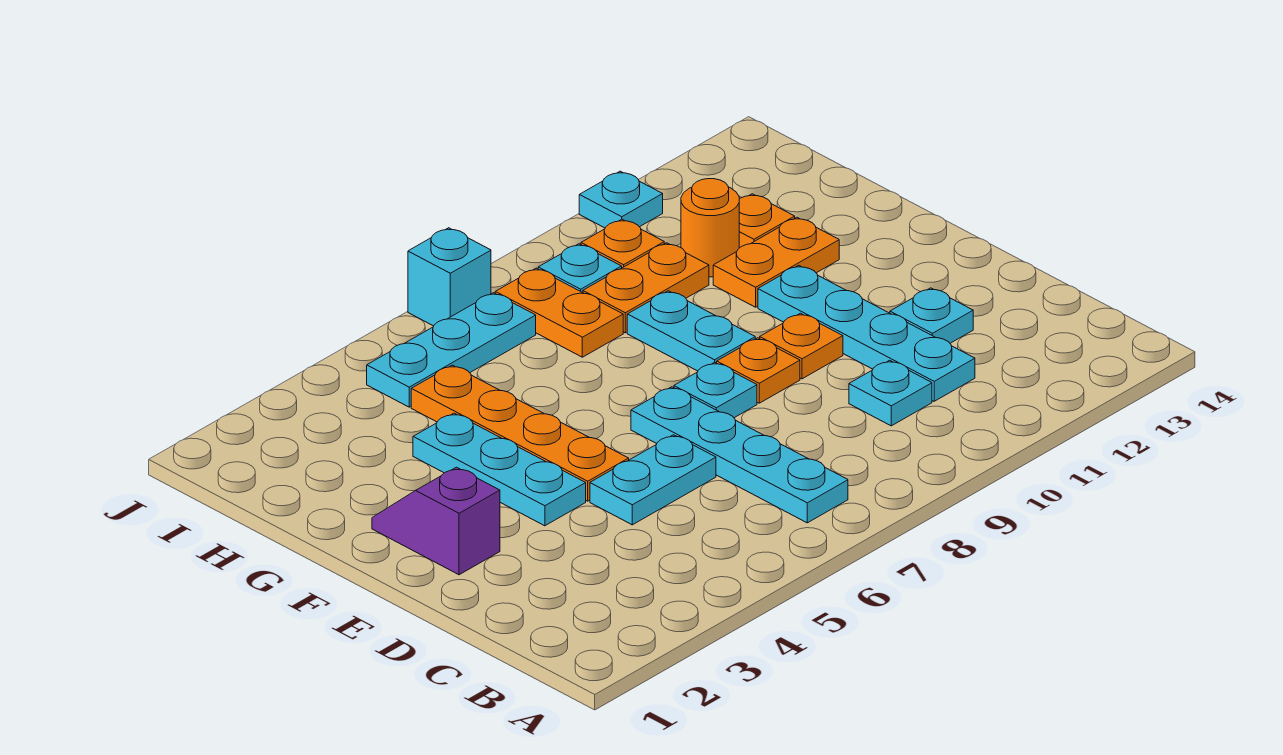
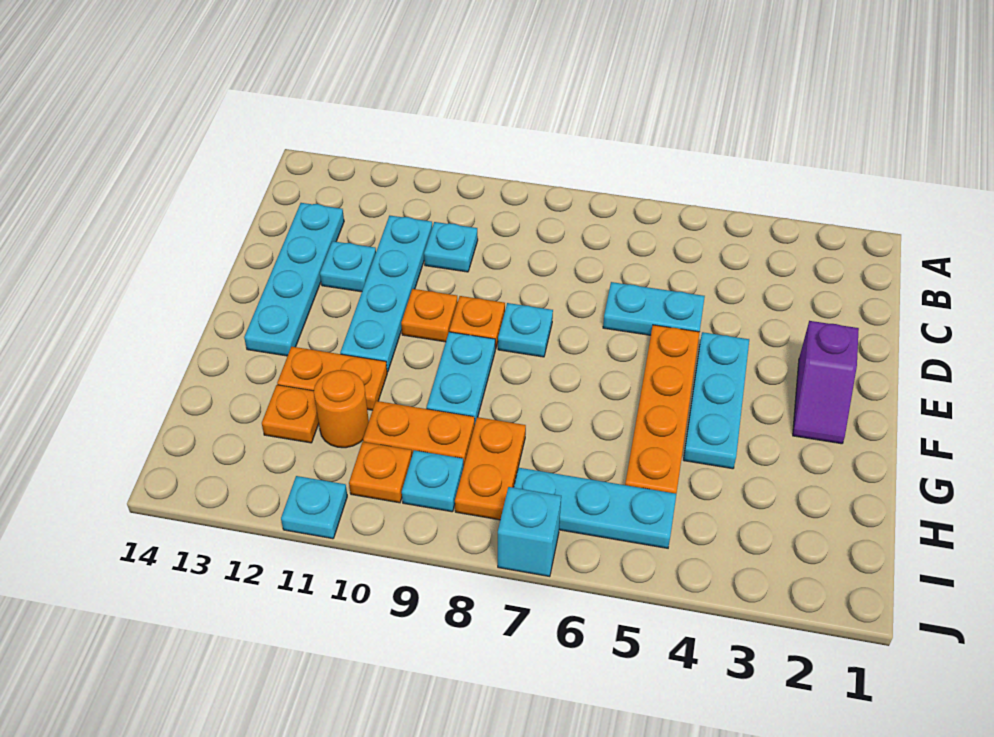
cyan plate B7:E7 level 1 -> cyan plate C13:F13 level 1

